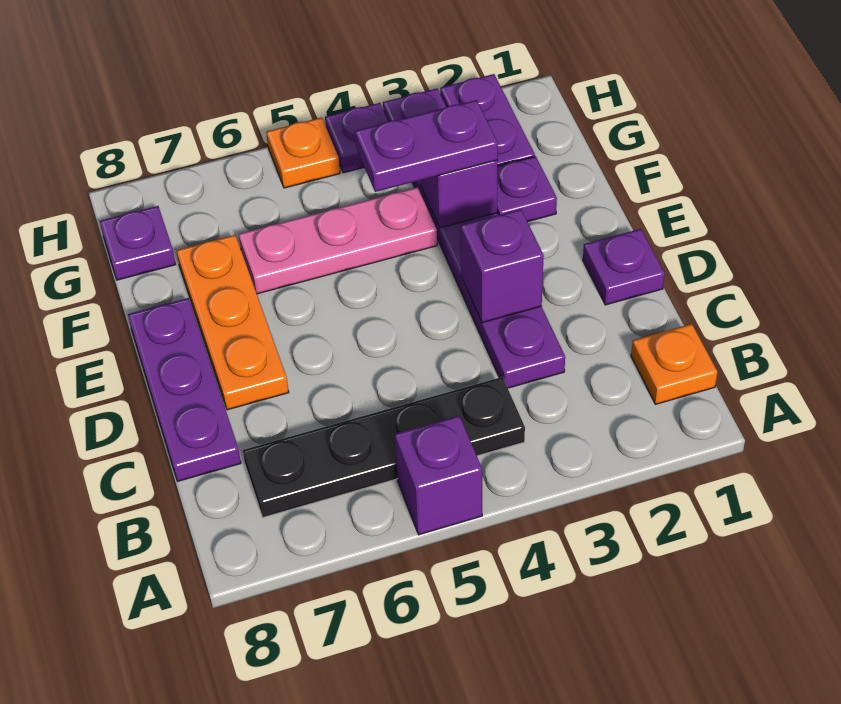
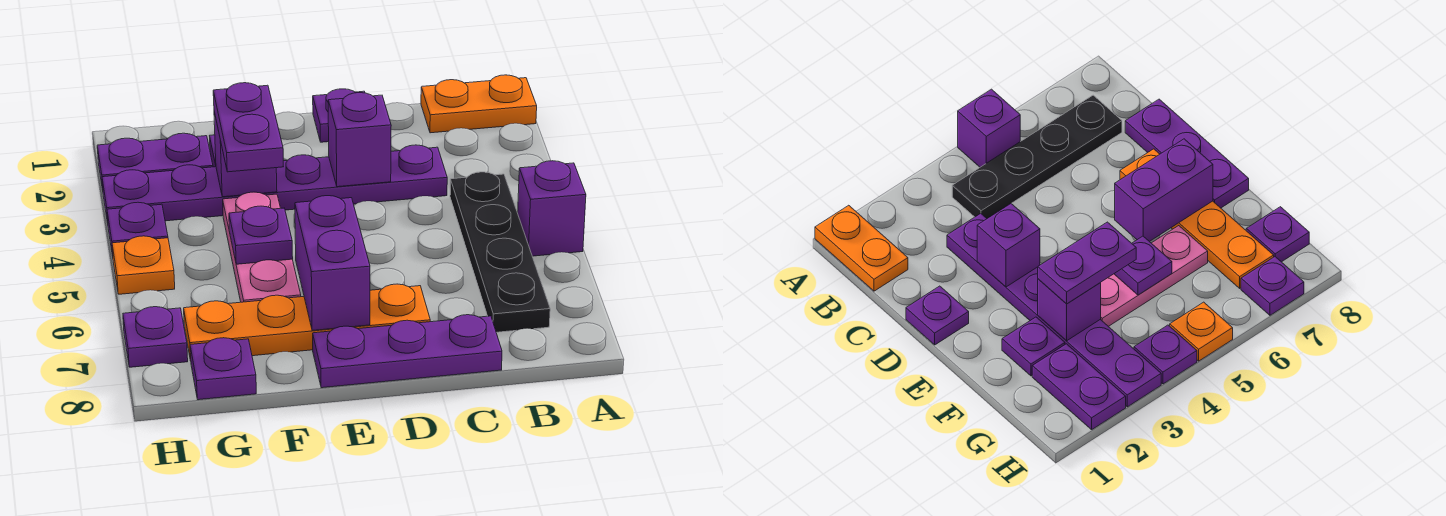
orange plate B1 level 1 -> orange plate A1:B1 level 1
orange plate D7:F7 level 1 -> orange plate D7:G7 level 1
none -> purple brick E6:E7 level 2
none -> purple plate F5 level 2
none -> purple plate H7 level 1

